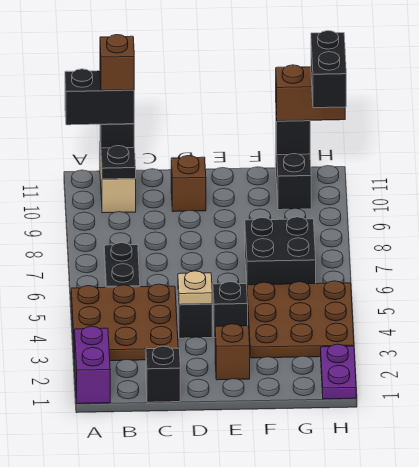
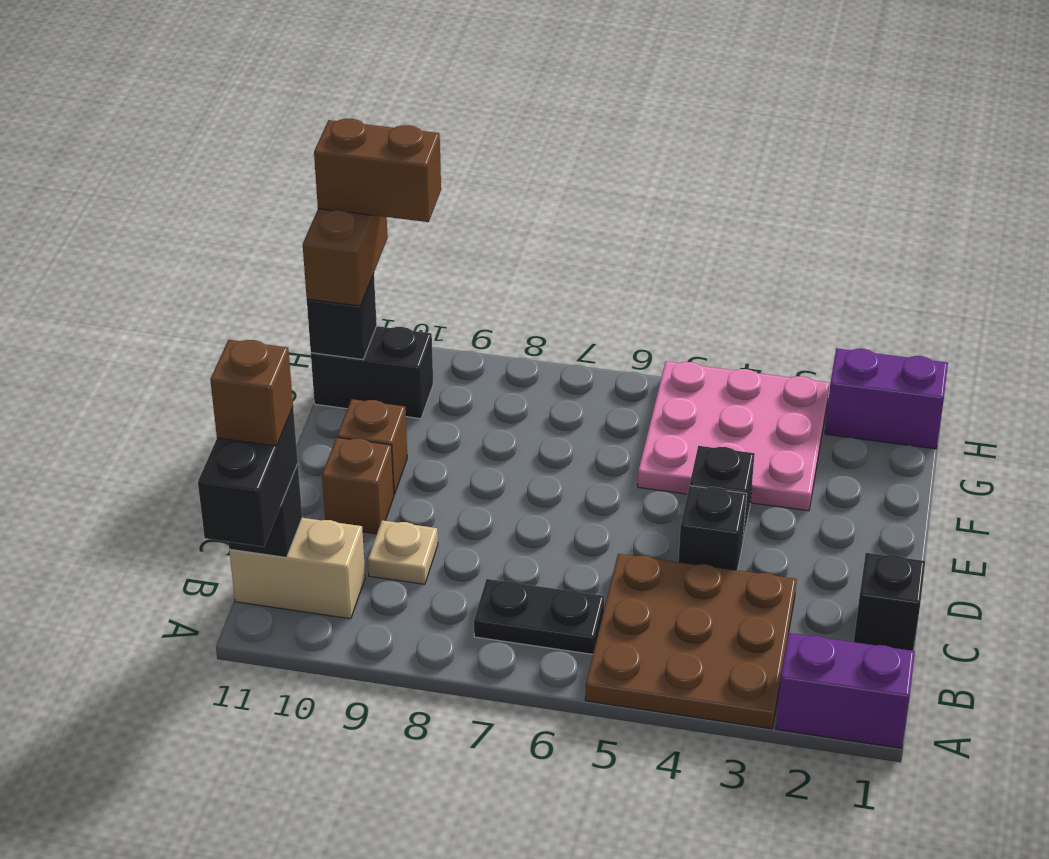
black plate B10 level 2 -> none
tan plate D4 level 2 -> tan plate C9 level 1
brown brick E2 level 1 -> brown brick E10 level 1
brown plate F3:H5 level 1 -> pink plate F3:H5 level 1
black brick F6:G7 level 1 -> none
purple plate H1:H2 level 1 -> purple brick H1:H2 level 1
black brick H10:H11 level 4 -> brown brick H10:H11 level 4

